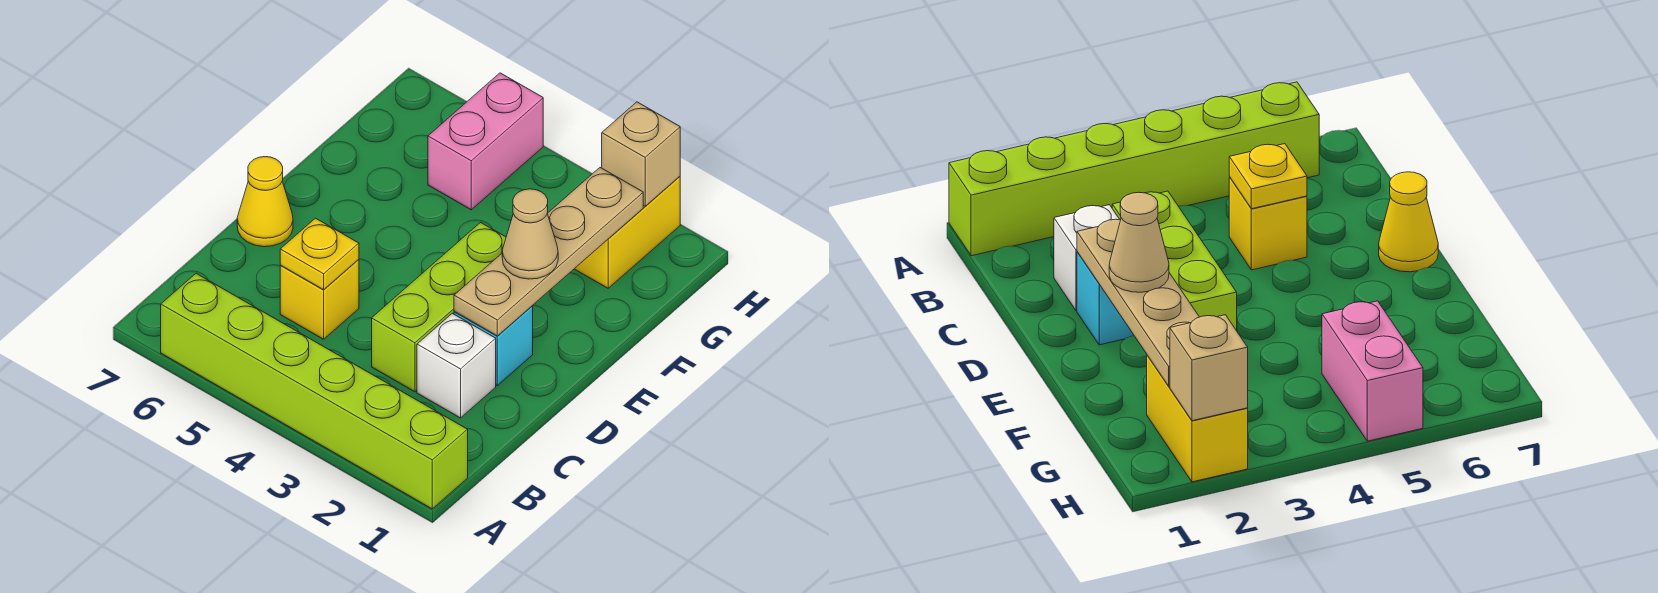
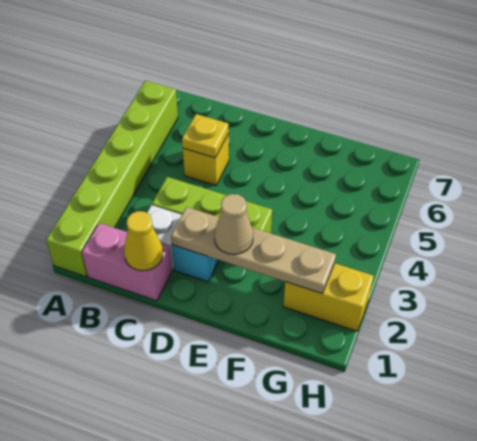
yellow cone D7 level 1 -> yellow cone C1 level 2
pink brick G5:H5 level 1 -> pink brick B1:C1 level 1
tan brick H2 level 2 -> none

